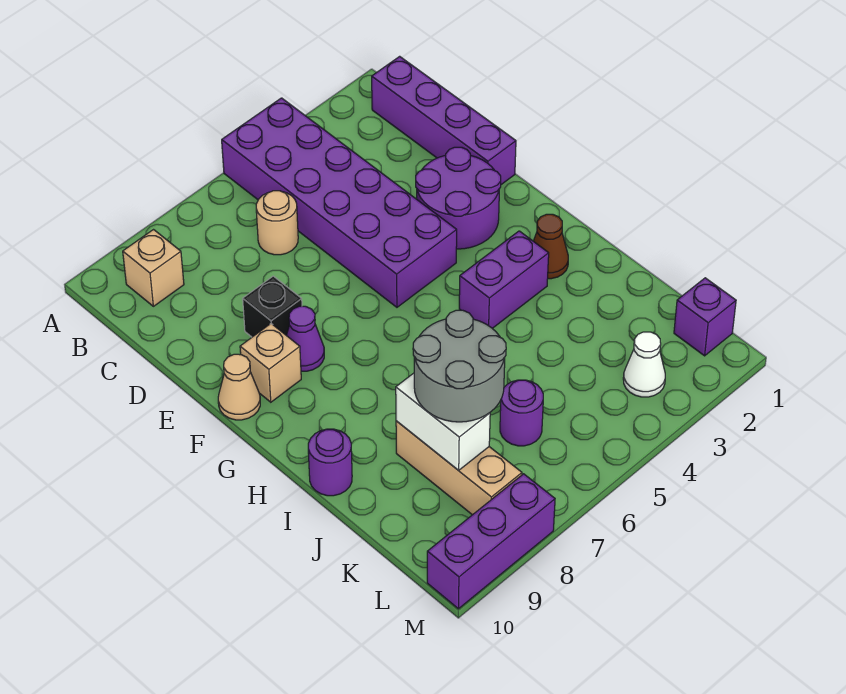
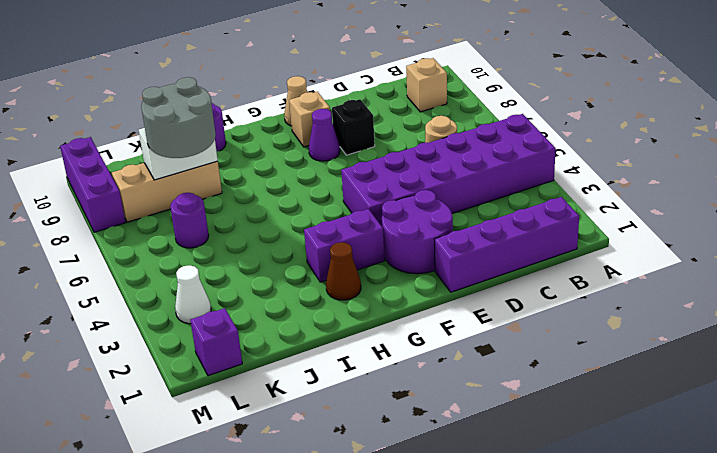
purple brick H3:H4 level 1 -> purple brick G3:H3 level 1

